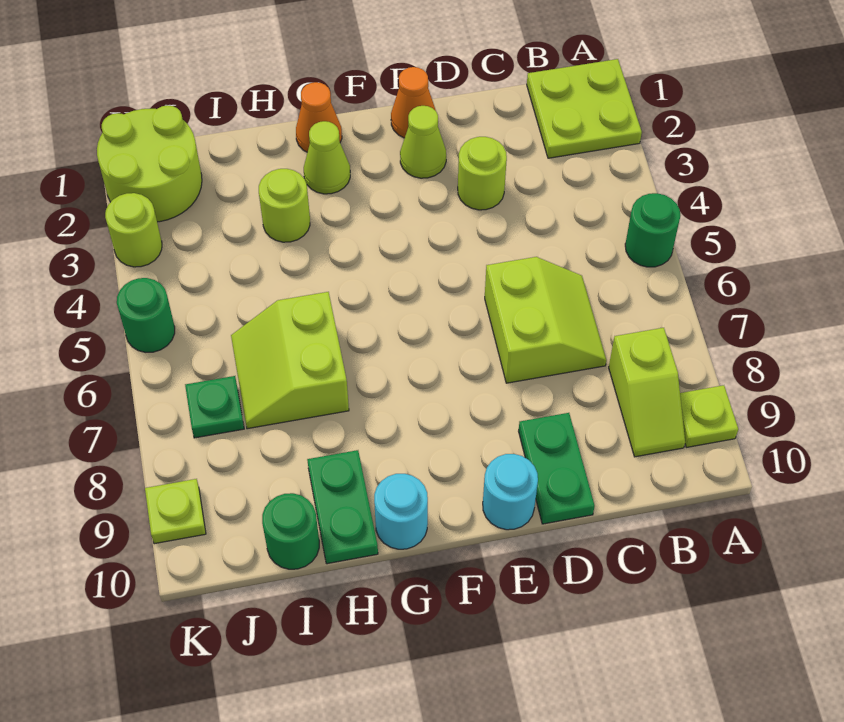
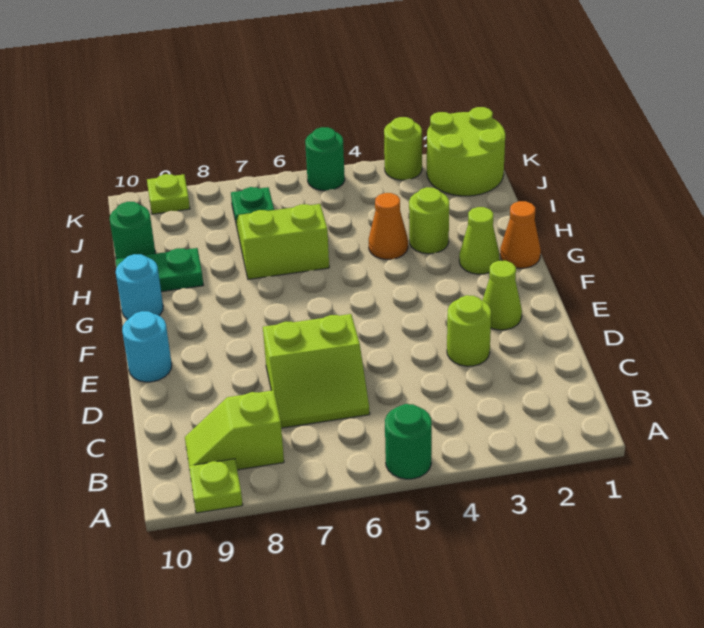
lime plate A1:B2 level 1 -> none
green plate D9:D10 level 1 -> none
orange cone E1 level 1 -> orange cone H4 level 1

